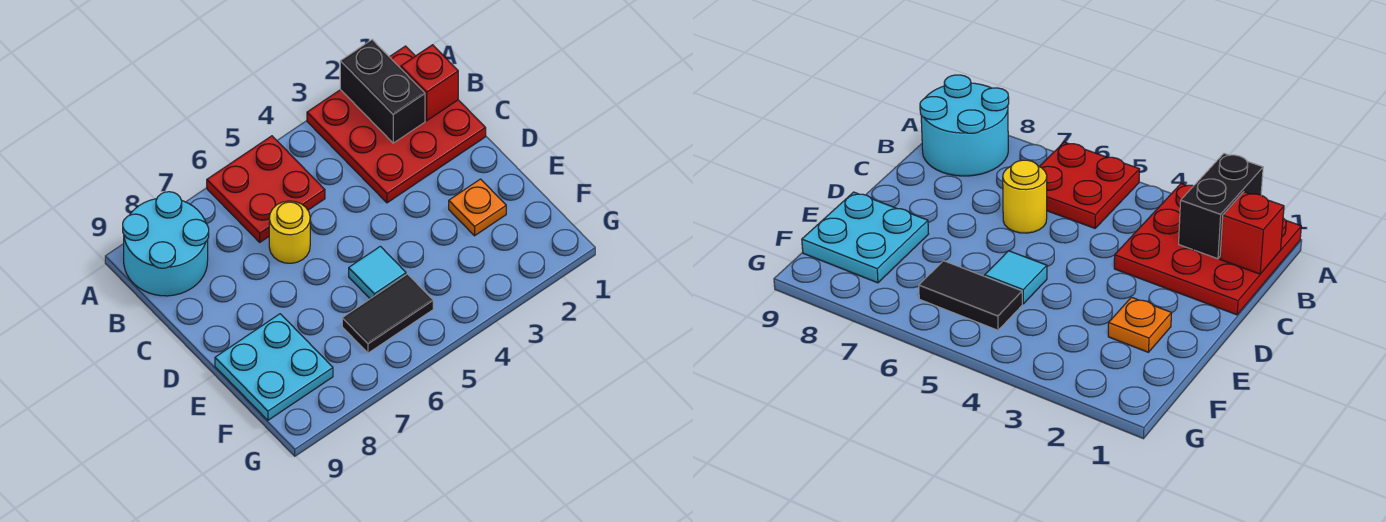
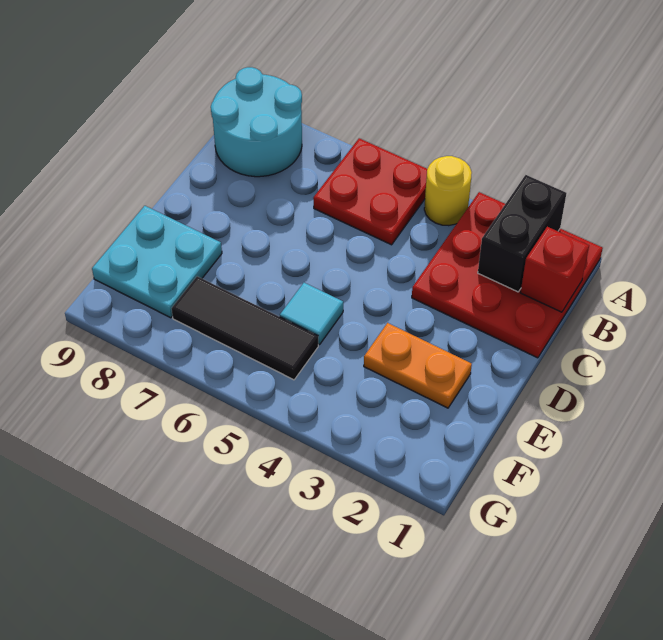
yellow round brick C6 level 1 -> yellow round brick A4 level 1
orange plate E2 level 1 -> orange plate E2:E3 level 1
black tile F5:F6 level 1 -> black tile F5:F7 level 1

